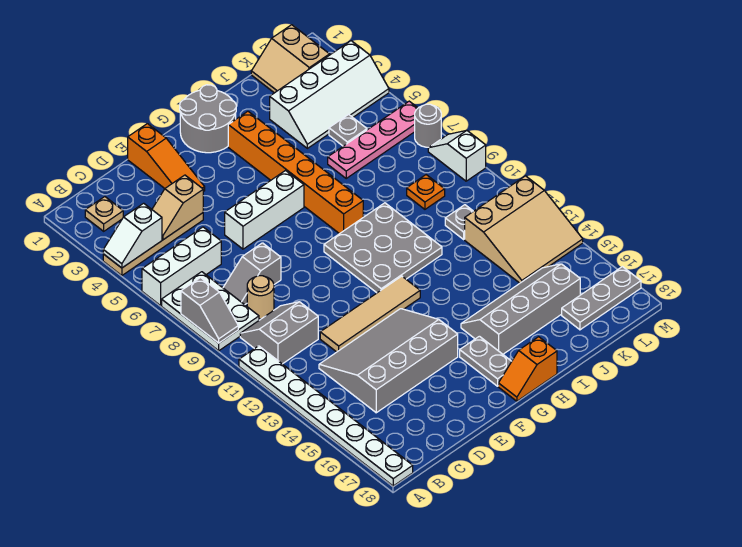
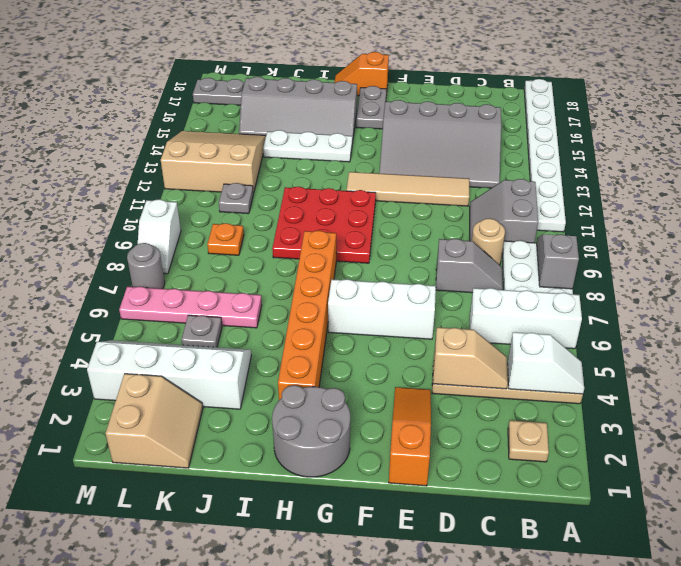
grey slope B10:C11 level 1 top 11 -> grey slope B10:C11 level 1 top B
grey plate G9:I11 level 1 -> red plate G9:I11 level 1
orange slope G18:H18 level 1 top H -> orange slope G18:H18 level 1 top G
none -> white plate H14:J14 level 1

